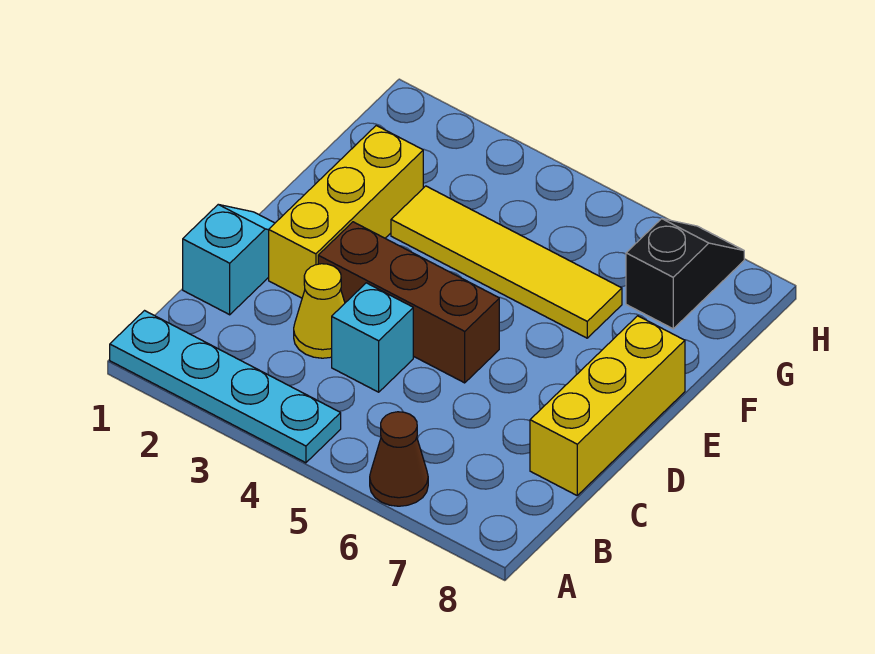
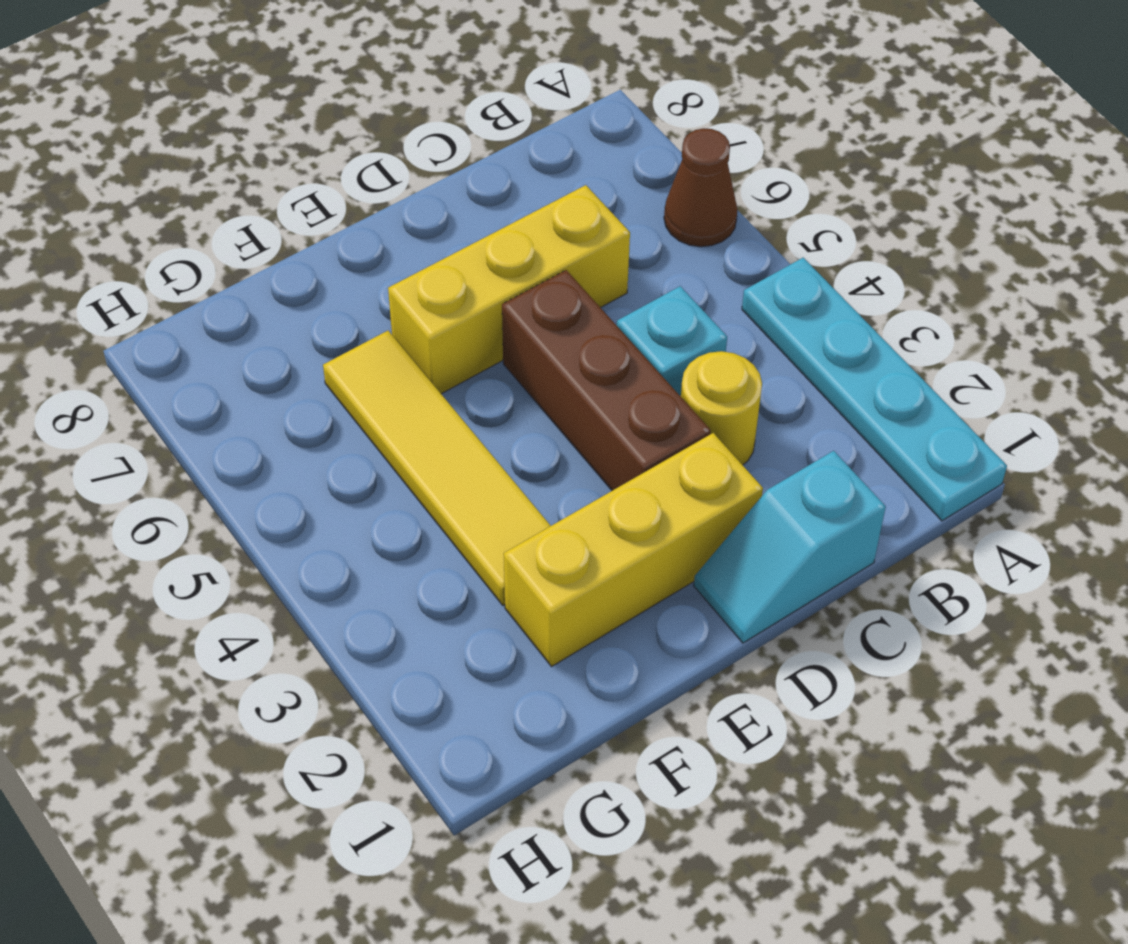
yellow cone C3 level 1 -> yellow round brick C3 level 1
yellow brick C8:E8 level 1 -> yellow brick C6:E6 level 1
black slope G7:H7 level 1 top G -> none

